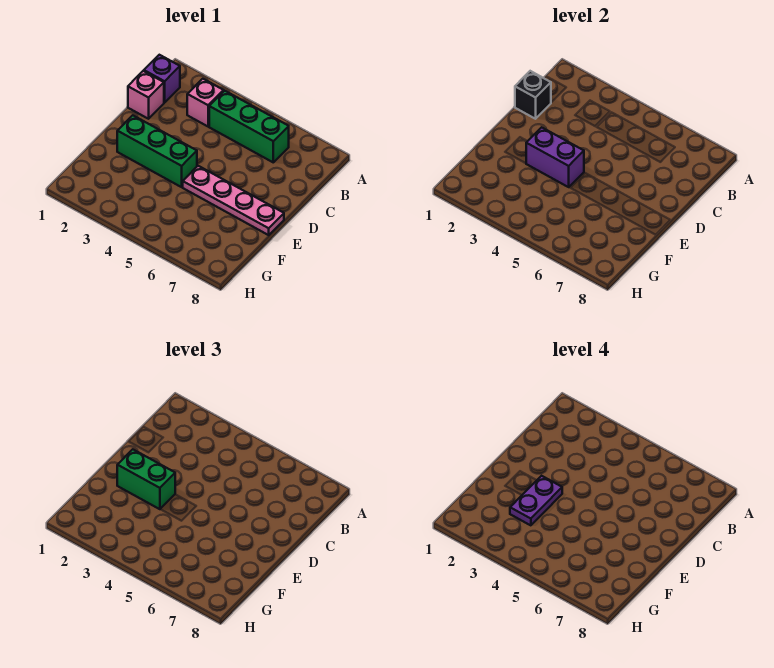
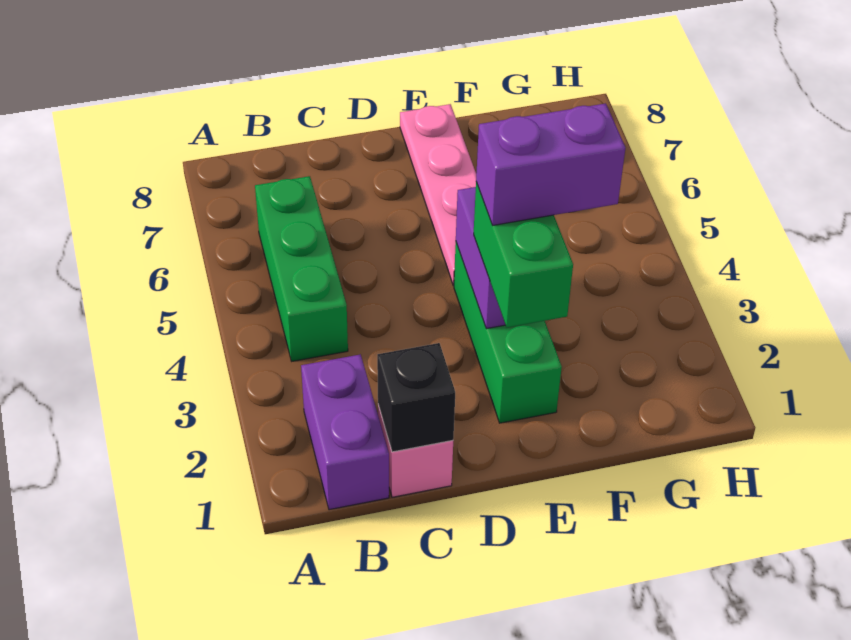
purple brick B1 level 1 -> purple brick B1:B2 level 1
pink brick B3 level 1 -> none
purple plate E3:F3 level 4 -> purple brick E3:F3 level 4

